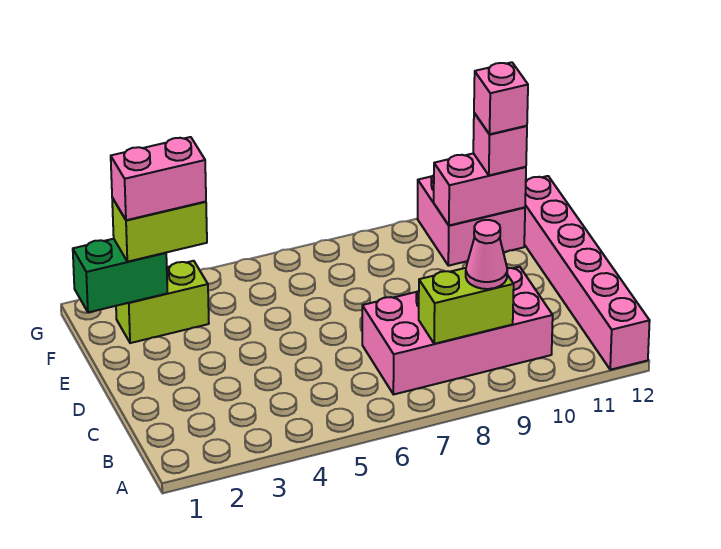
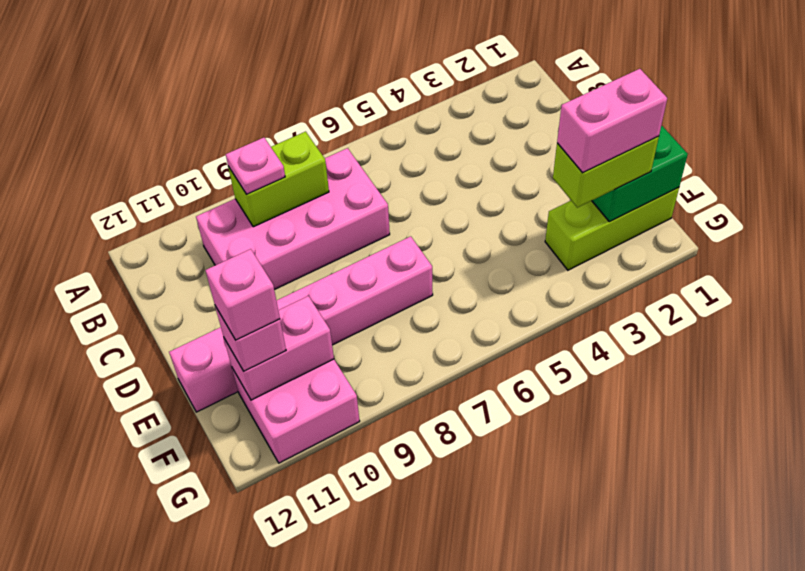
pink brick A12:F12 level 1 -> pink brick E7:E12 level 1
pink cone B9 level 3 -> pink plate B9 level 3
lime brick F2:F3 level 1 -> lime brick F1:F3 level 1

